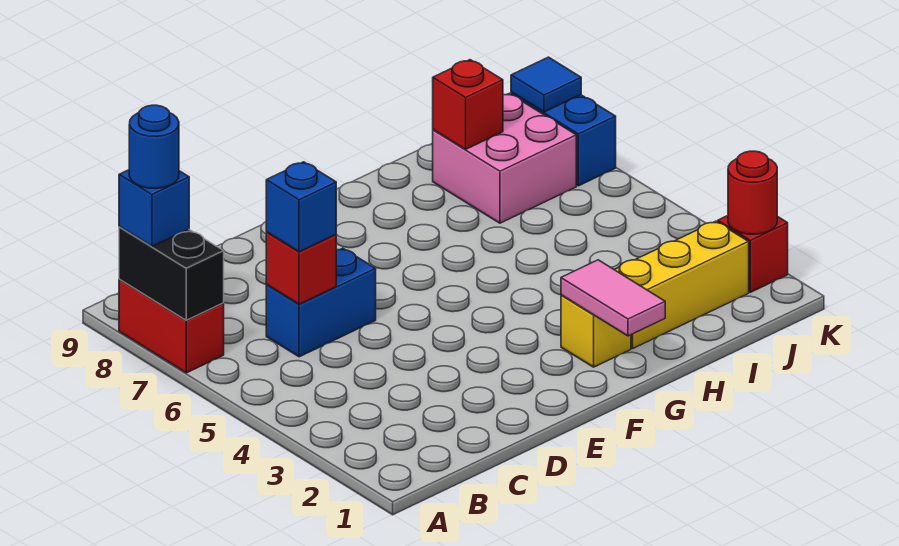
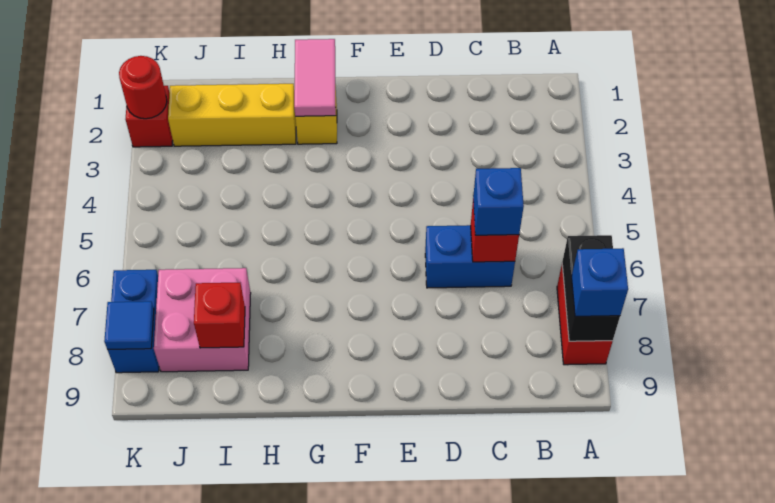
blue round brick A8 level 4 -> none

